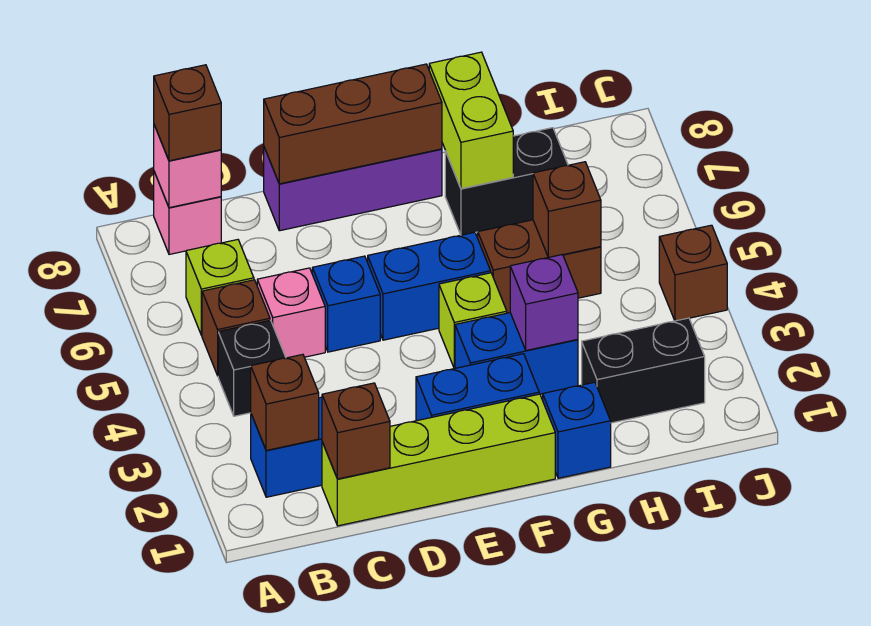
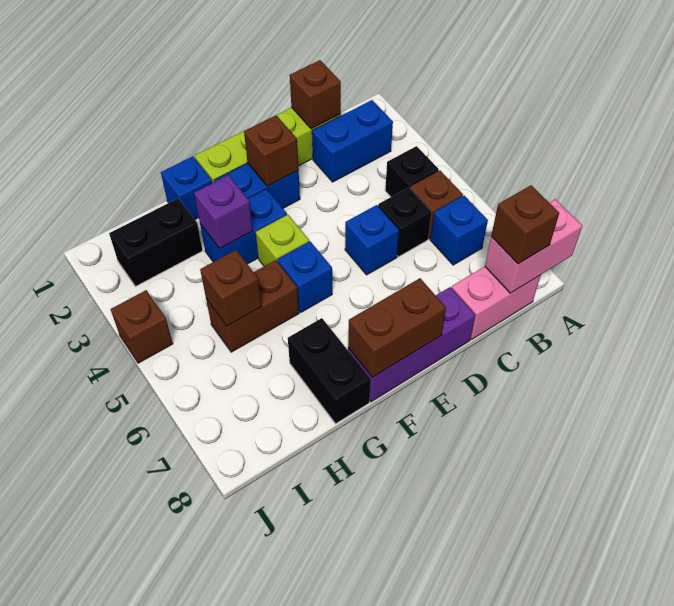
brown brick B2 level 2 -> brown brick E2 level 2
lime brick B6 level 1 -> blue brick B6 level 1
pink brick B8 level 1 -> pink brick B8:C8 level 1
pink brick B8 level 2 -> pink brick A8:B8 level 2
pink brick C5 level 1 -> black brick C5 level 1
brown brick D8:F8 level 2 -> brown brick E8:F8 level 2
blue brick E5:F5 level 1 -> blue brick F5 level 1
black brick G7:H7 level 1 -> black brick G7:G8 level 1
lime brick G7:G8 level 2 -> none

